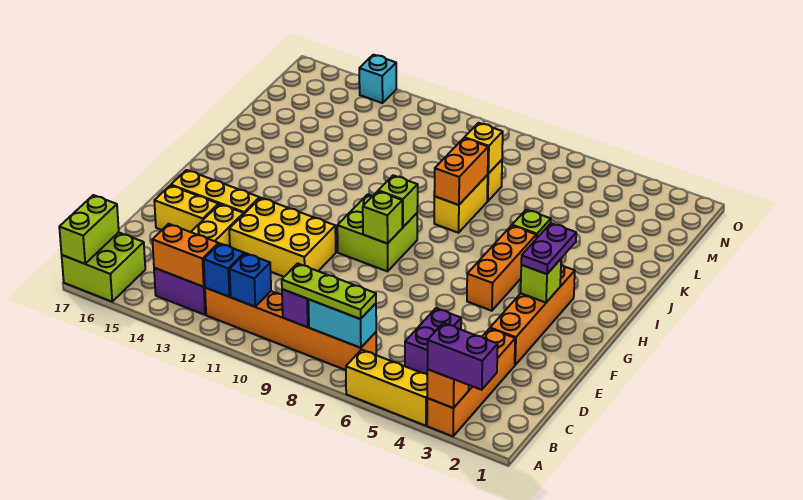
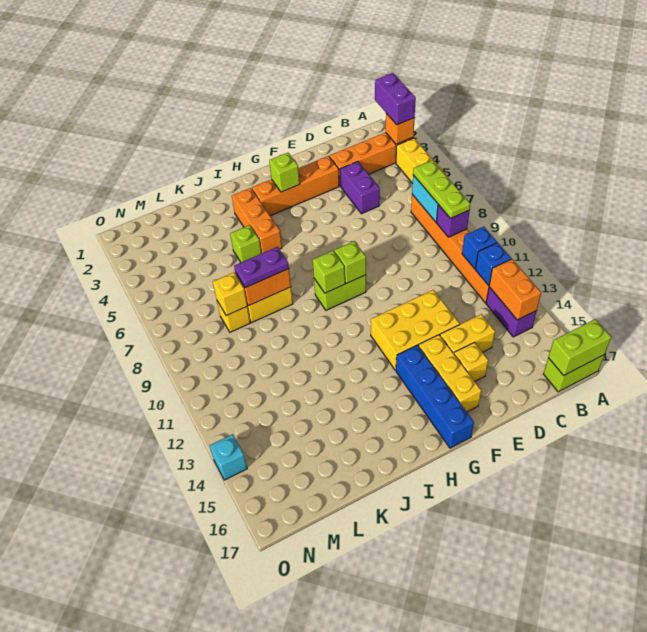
lime brick A16:B17 level 1 -> lime brick A17:B17 level 1
purple brick C5:D5 level 1 -> purple brick D4:D5 level 1
yellow brick E11:F13 level 1 -> yellow brick E12:G13 level 1
yellow brick E15:E16 level 1 -> yellow brick E15 level 1
purple plate G3:H3 level 3 -> purple plate J8:K8 level 3
orange brick G5:I5 level 1 -> orange brick I3:I5 level 1
lime brick G9:H10 level 1 -> lime brick G9:H9 level 1
none -> blue brick G14:G17 level 1

